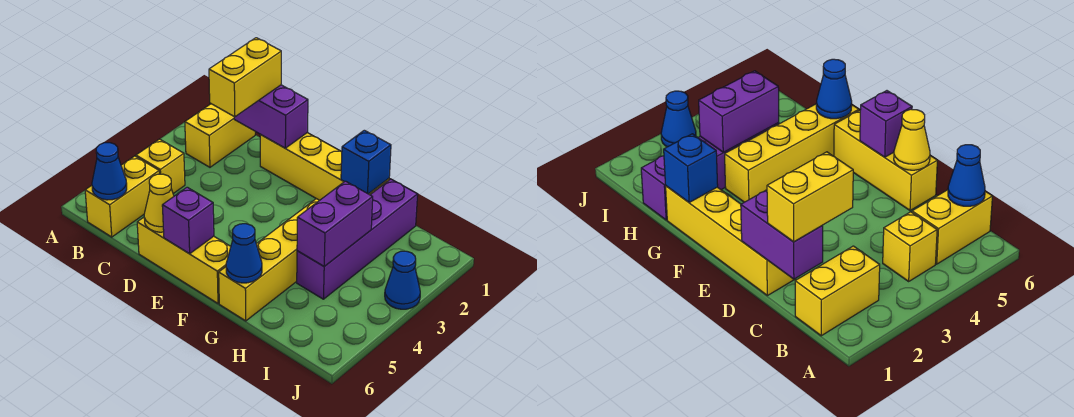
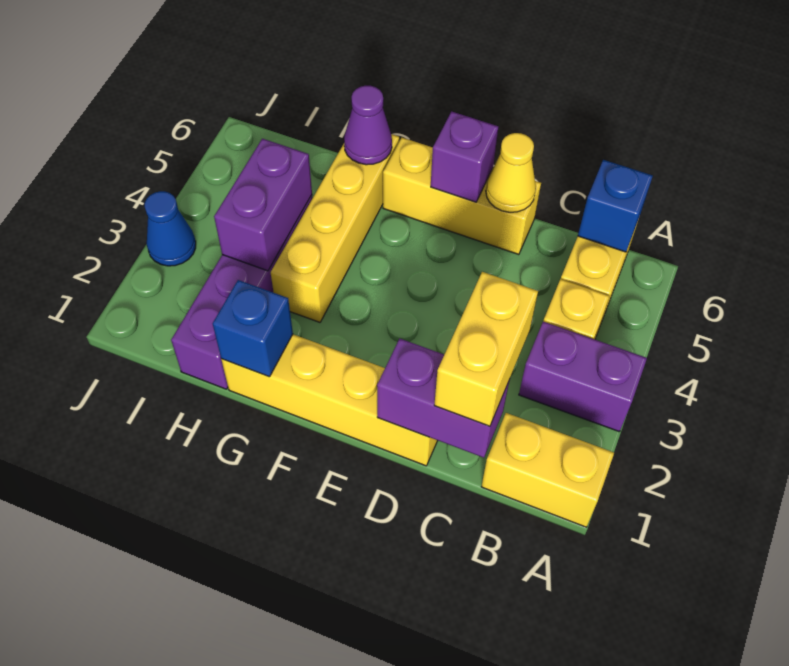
none -> purple brick A3:B3 level 1
yellow brick B1:B2 level 1 -> yellow brick A1:B1 level 1
blue cone B6 level 2 -> blue brick B6 level 2
blue cone G6 level 2 -> purple cone G6 level 2

